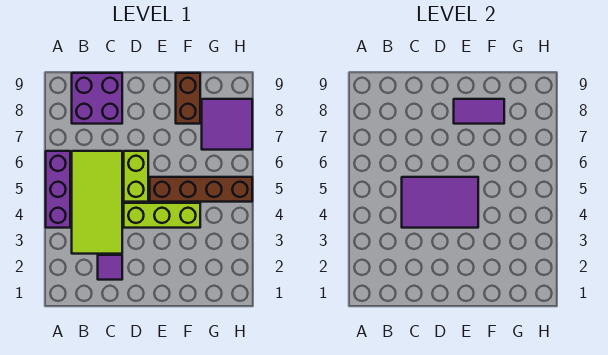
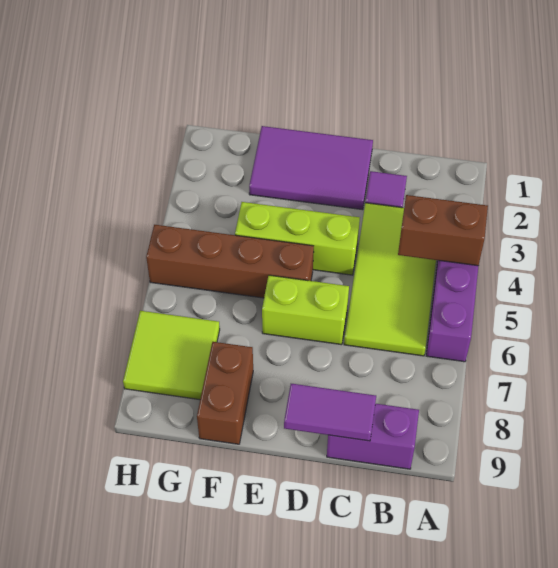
none -> brown brick A4:B4 level 2
purple brick B8:C9 level 1 -> purple brick B9:C9 level 1
purple tile C4:E5 level 2 -> purple tile D1:F2 level 1
lime brick D5:D6 level 1 -> lime brick D6:E6 level 1
purple tile E8:F8 level 2 -> purple tile C9:D9 level 2
purple tile G7:H8 level 1 -> lime tile G7:H8 level 1

